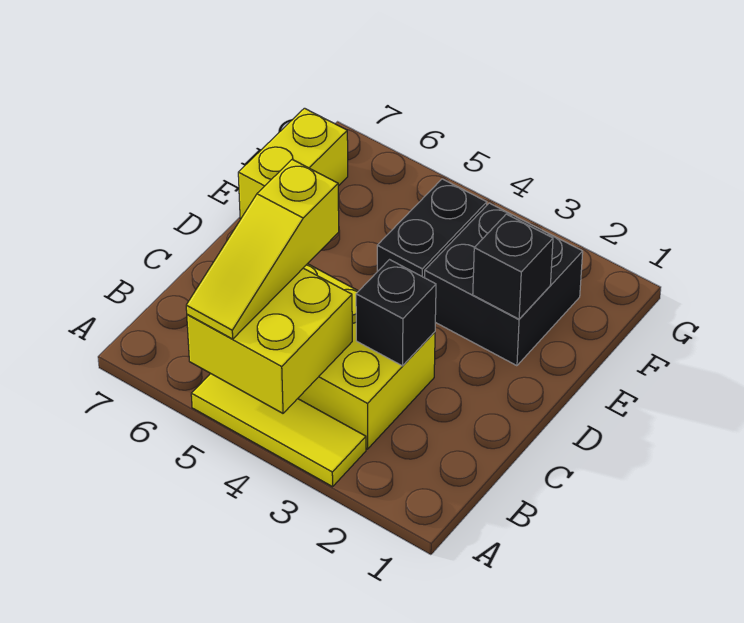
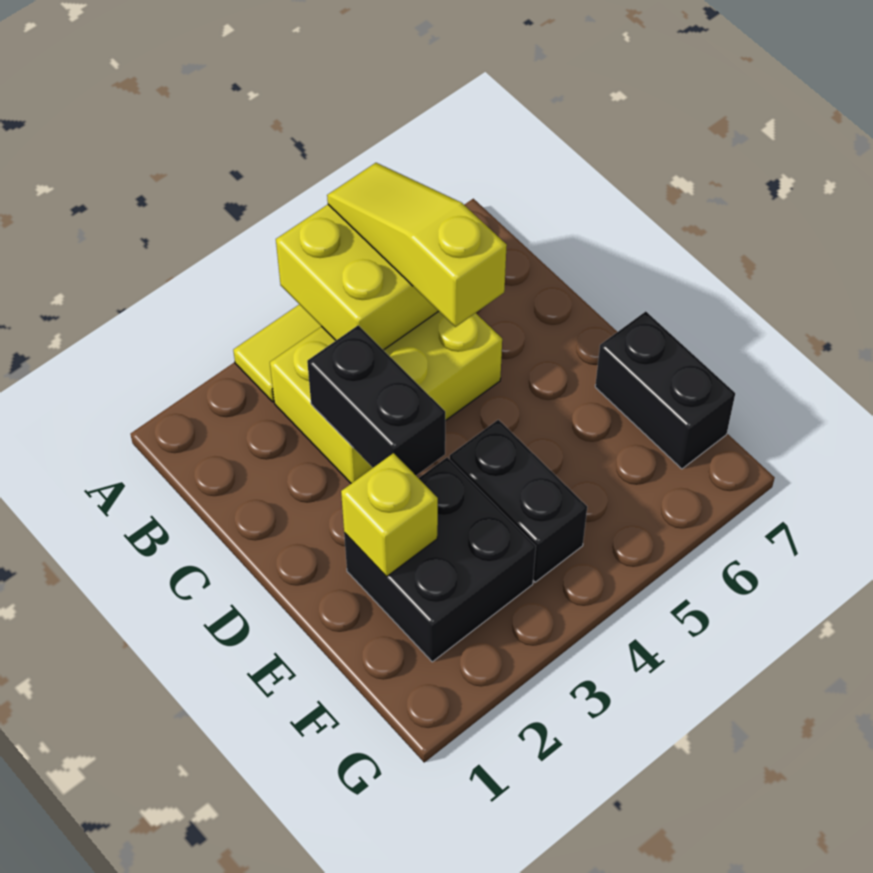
black brick C3 level 2 -> black brick C3:D3 level 2
black brick E2 level 2 -> yellow brick E2 level 2
yellow brick E7:F7 level 1 -> black brick E7:F7 level 1

